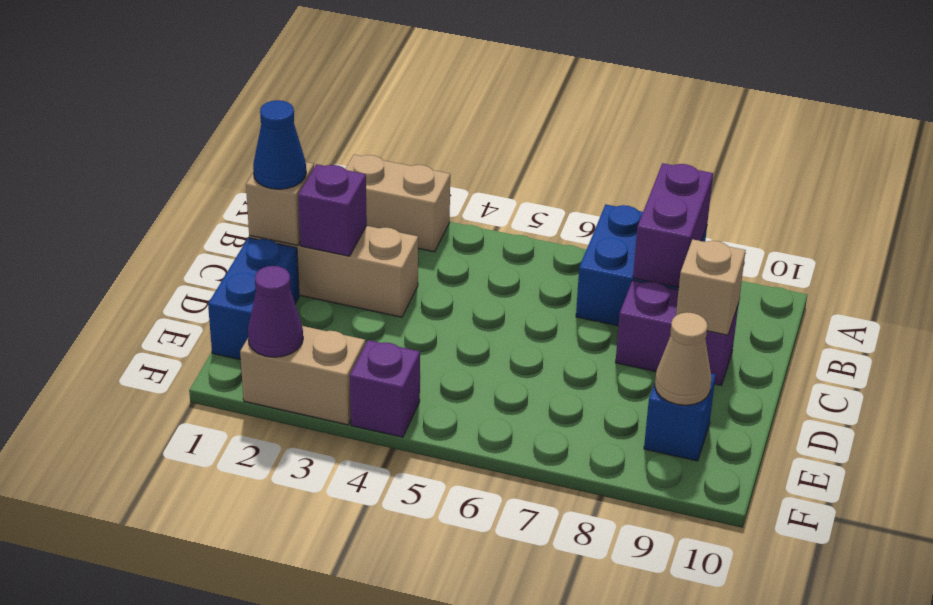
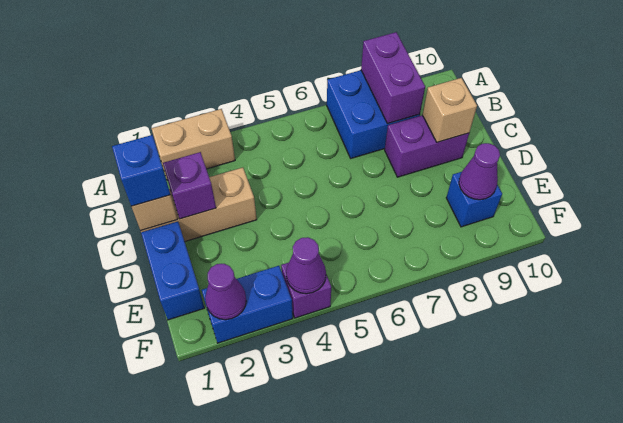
blue cone C1 level 3 -> blue brick C1 level 3
tan cone E9 level 2 -> purple cone E9 level 2
tan brick F2:F3 level 1 -> blue brick F2:F3 level 1
none -> purple cone F4 level 2

